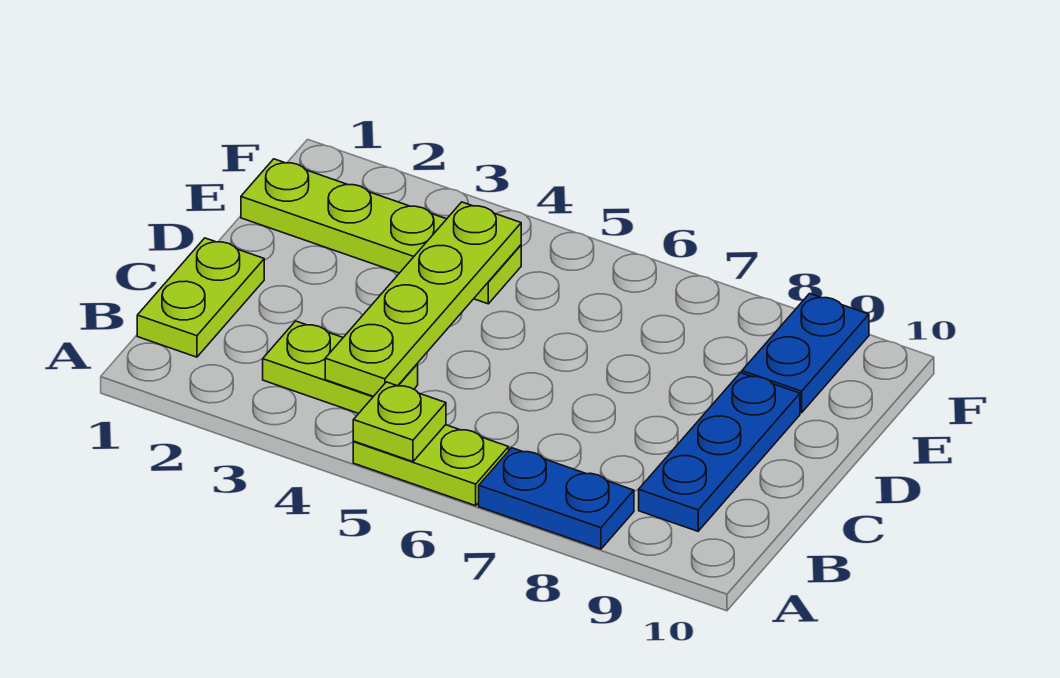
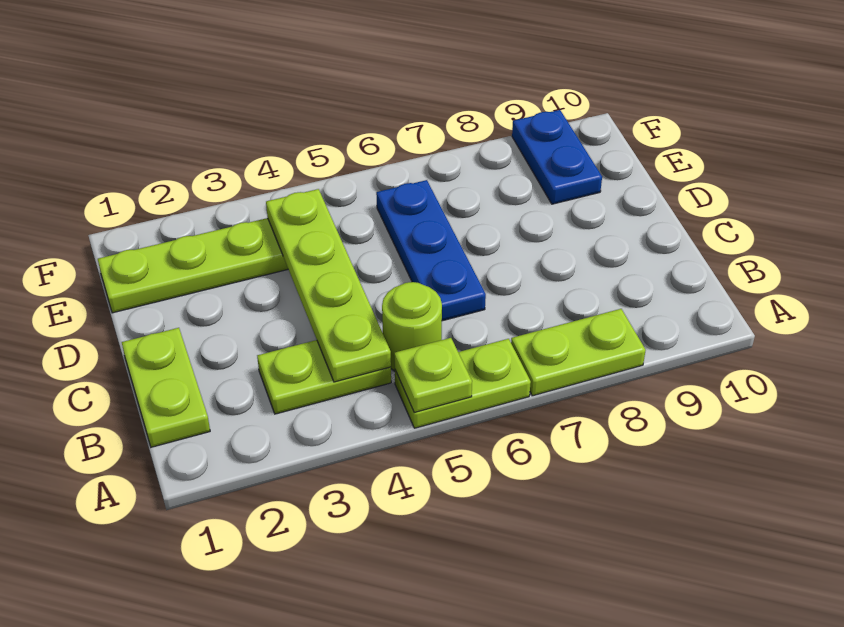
blue plate A7:A8 level 1 -> lime plate A7:A8 level 1
none -> lime round brick B5 level 1
blue plate B9:D9 level 1 -> blue plate C6:E6 level 1

